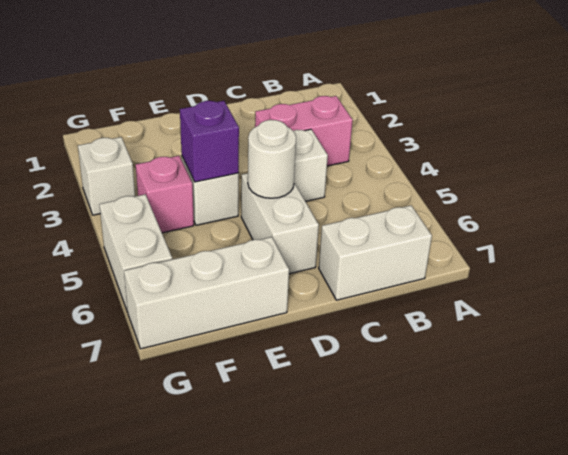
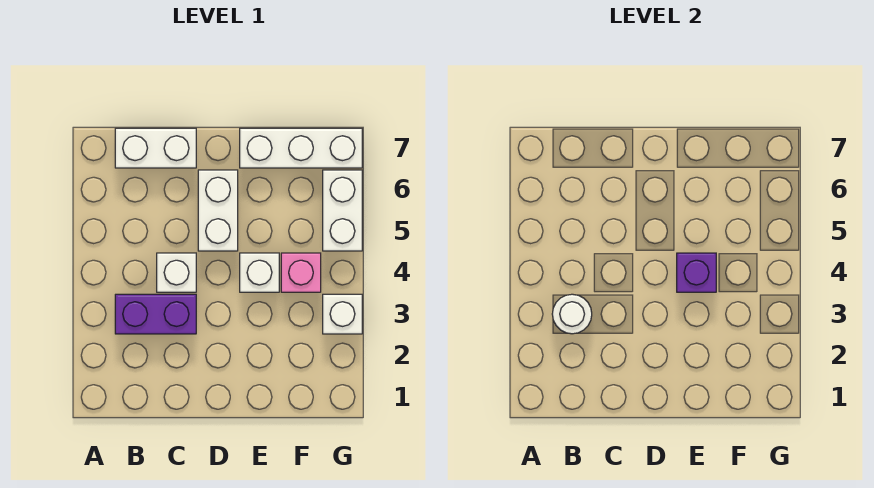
pink brick B3:C3 level 1 -> purple brick B3:C3 level 1
white round brick D5 level 2 -> white round brick B3 level 2

